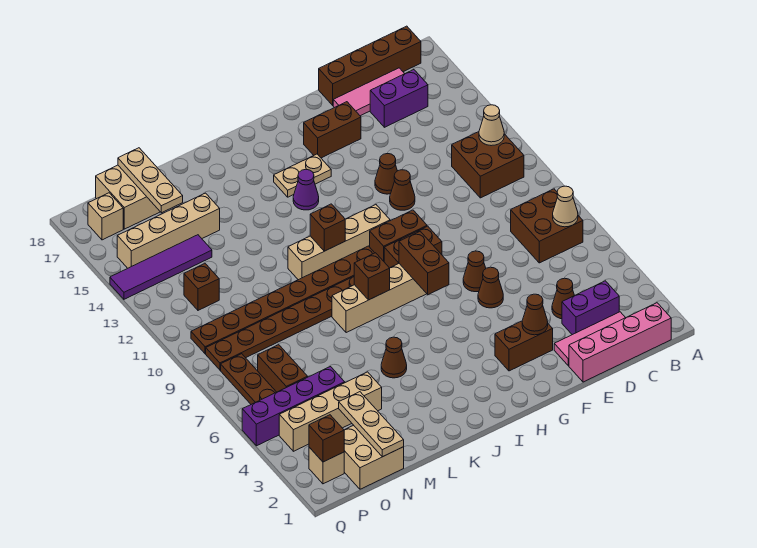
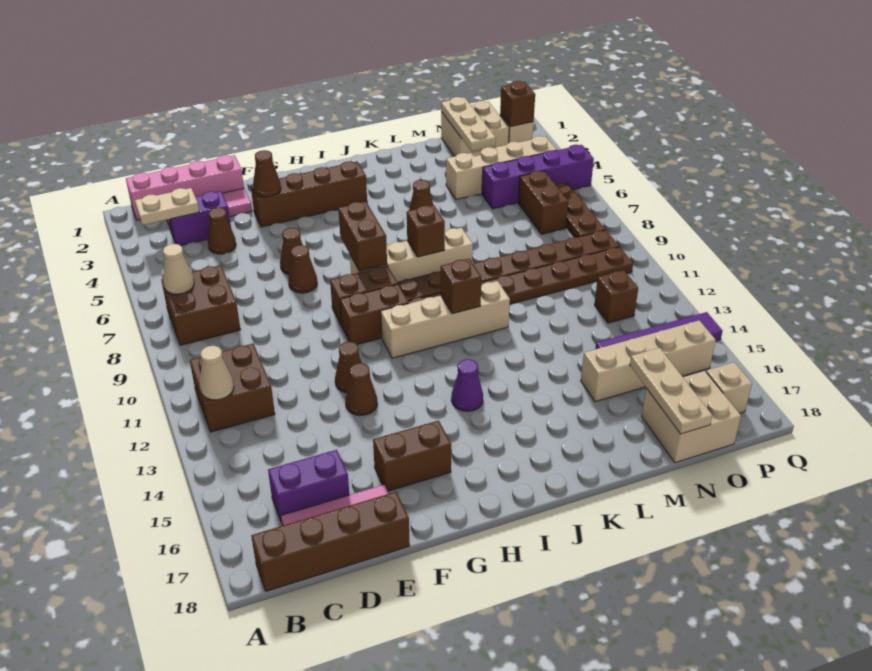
brown brick F3:G3 level 1 -> brown brick F3:I3 level 1
tan plate H15:I15 level 1 -> tan plate B3:C3 level 2

